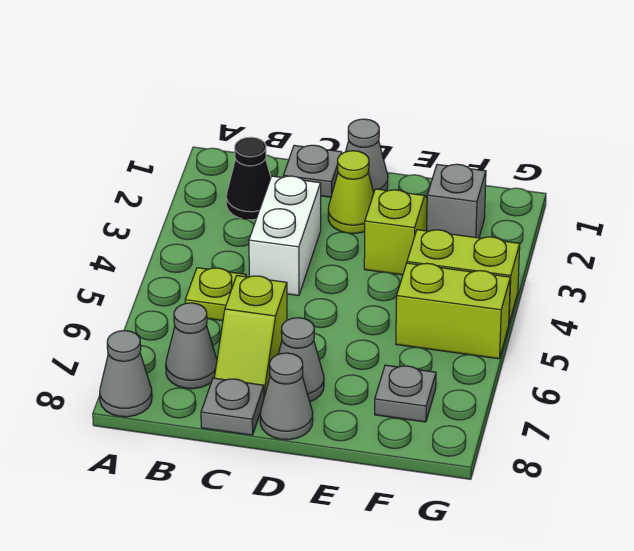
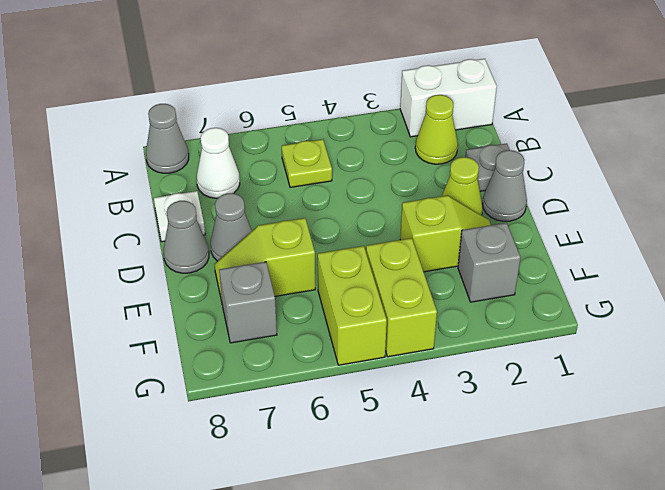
black cone B2 level 1 -> lime cone B2 level 1
grey cone B7 level 1 -> white cone B7 level 1
white brick C3:C4 level 1 -> white brick A1:A2 level 1
lime slope C6:C7 level 1 top 6 -> lime slope E6:E7 level 1 top 6
grey plate C8 level 1 -> white plate C8 level 1
grey plate F7 level 1 -> grey brick F7 level 1

